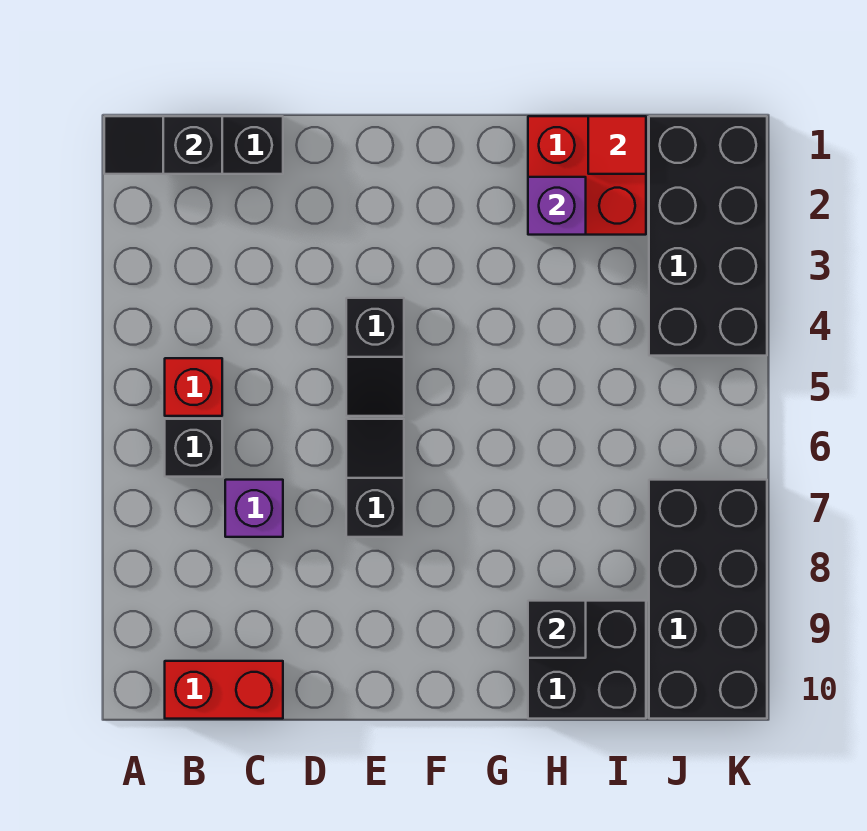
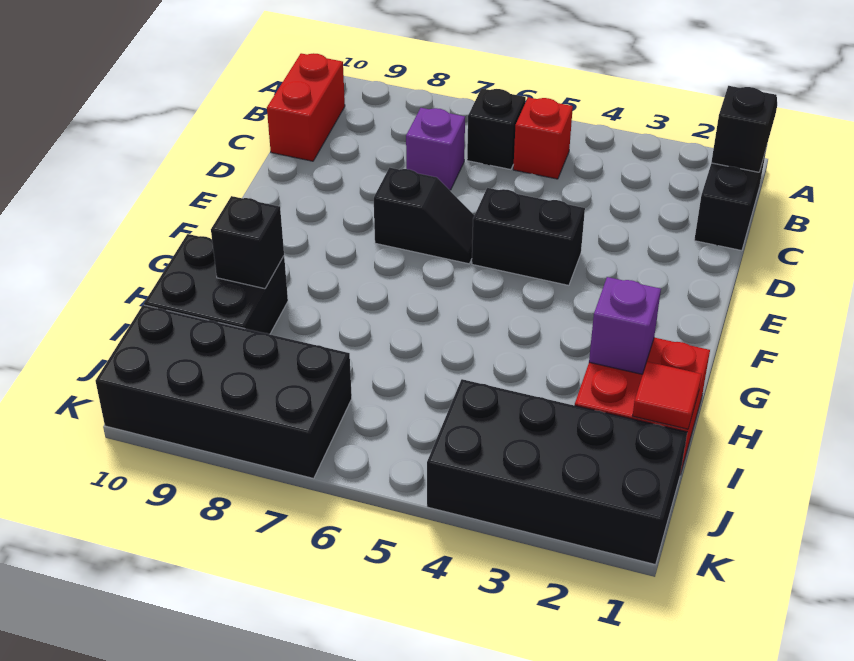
black slope E4:E5 level 1 top 4 -> black brick E4:E5 level 1

